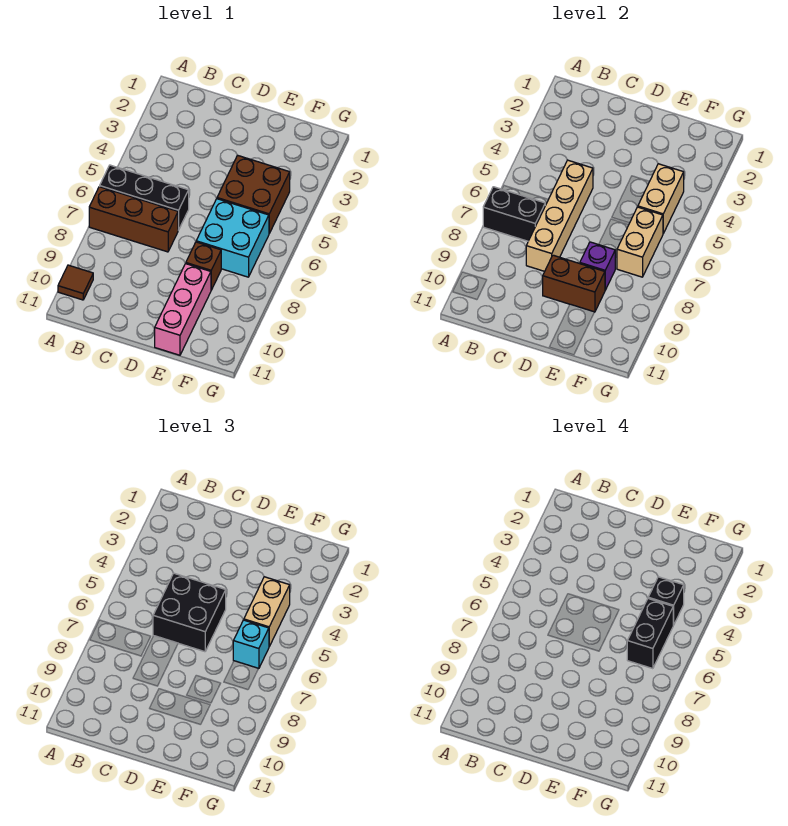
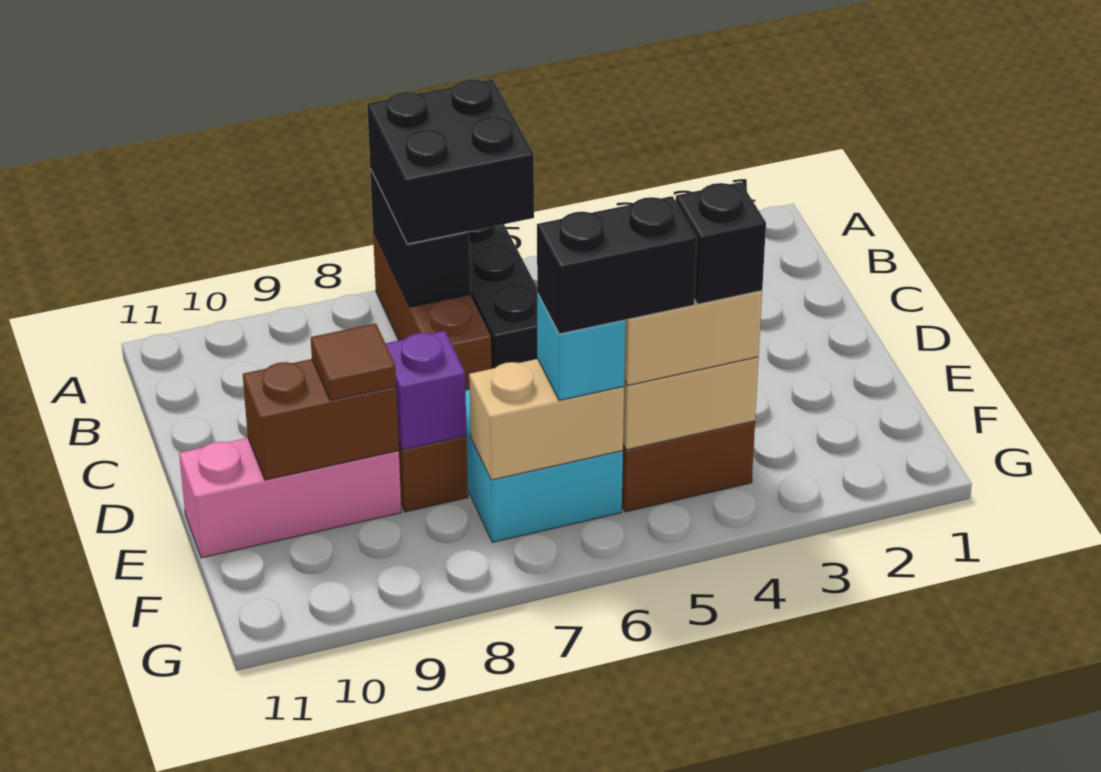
brown tile A10 level 1 -> brown tile E9 level 3
tan brick C5:C8 level 2 -> none
black brick C5:D6 level 3 -> black brick A6:B7 level 3
brown brick D9:E9 level 2 -> brown brick E9:E10 level 2

